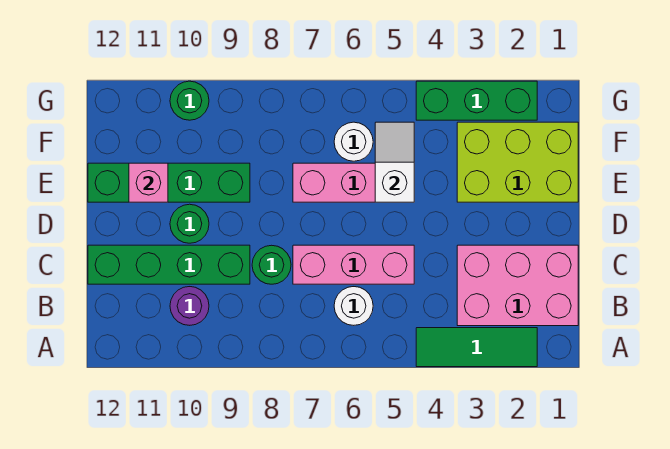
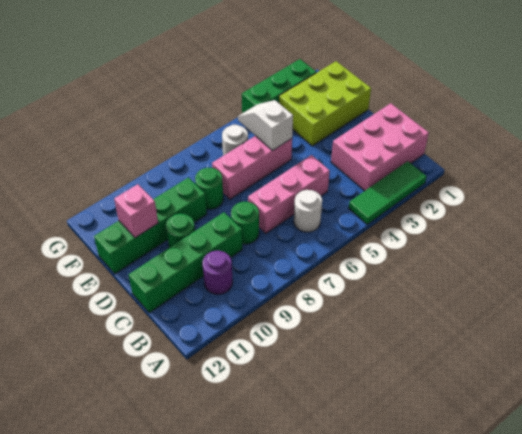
green round brick G10 level 1 -> green round brick E8 level 1

